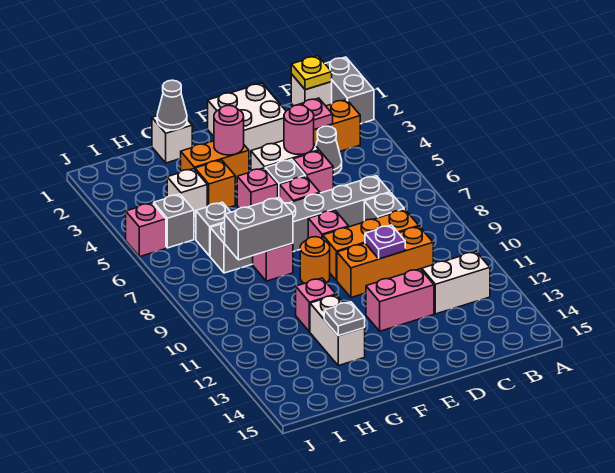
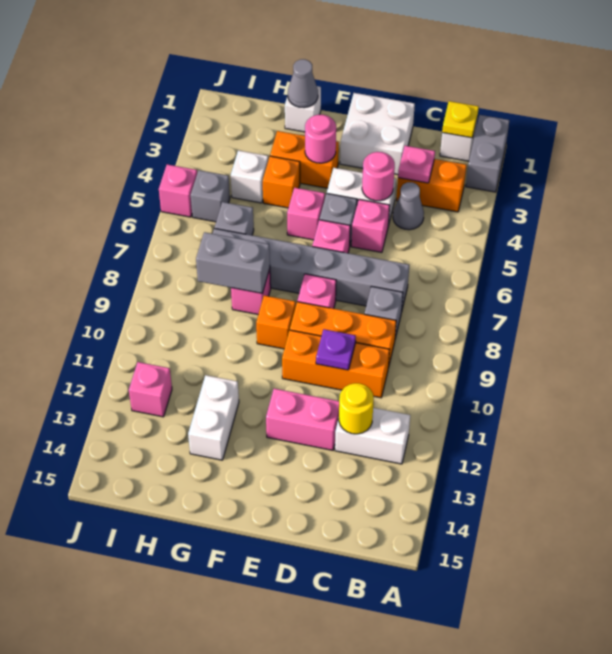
none -> yellow round brick C12 level 2
orange round brick F9 level 1 -> orange brick F9 level 1
pink brick G11 level 1 -> pink brick I12 level 1
grey plate G13 level 2 -> none

